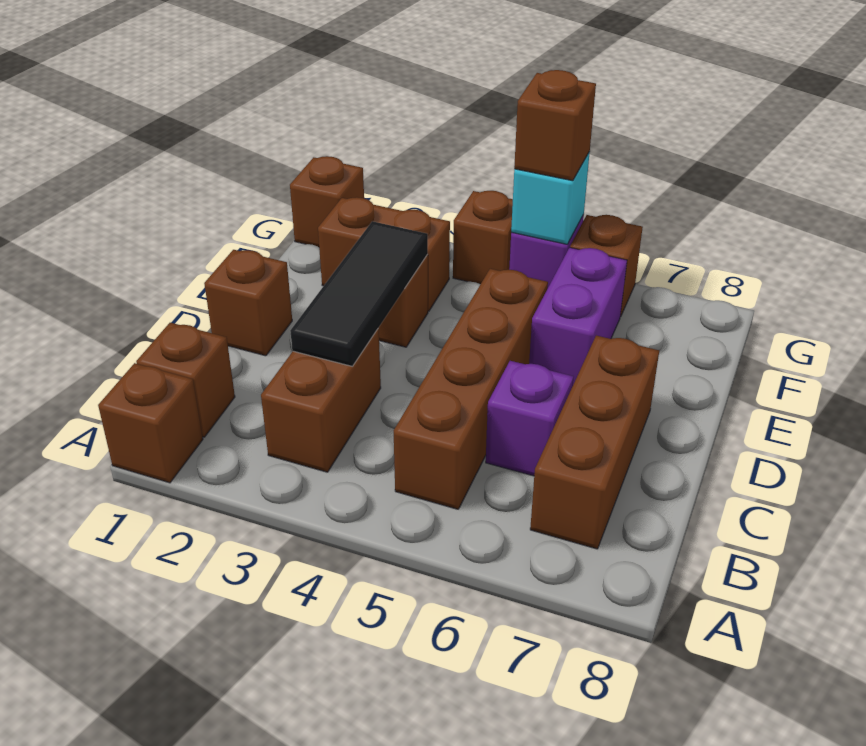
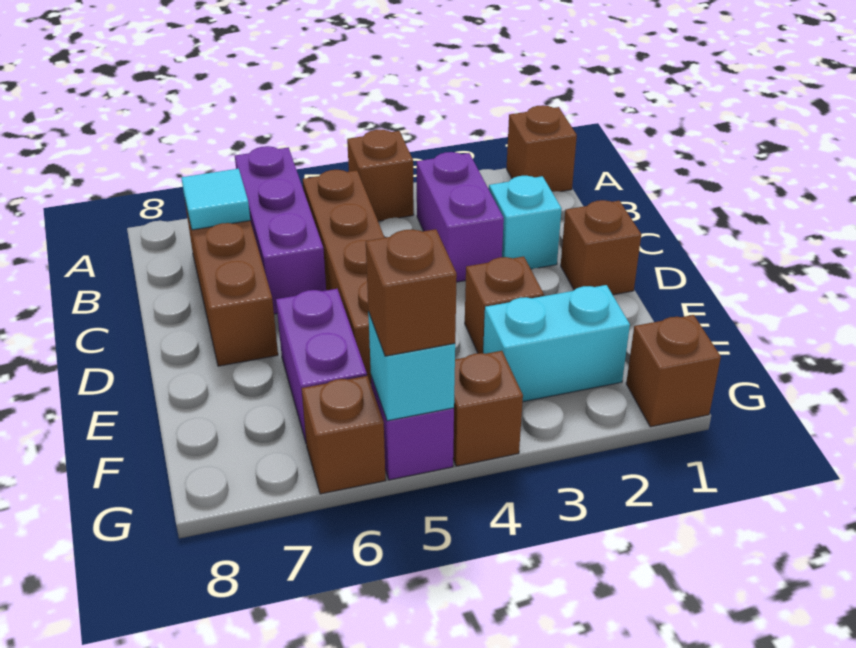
brown brick B1 level 1 -> brown brick A4 level 1
brown brick B3:C3 level 1 -> purple brick B3:C3 level 1
none -> cyan tile B7 level 2
none -> cyan brick C2 level 1
black tile C3:E3 level 2 -> none
purple brick C6 level 1 -> purple brick A6:C6 level 1
brown brick F2:F3 level 1 -> cyan brick F2:F3 level 1

